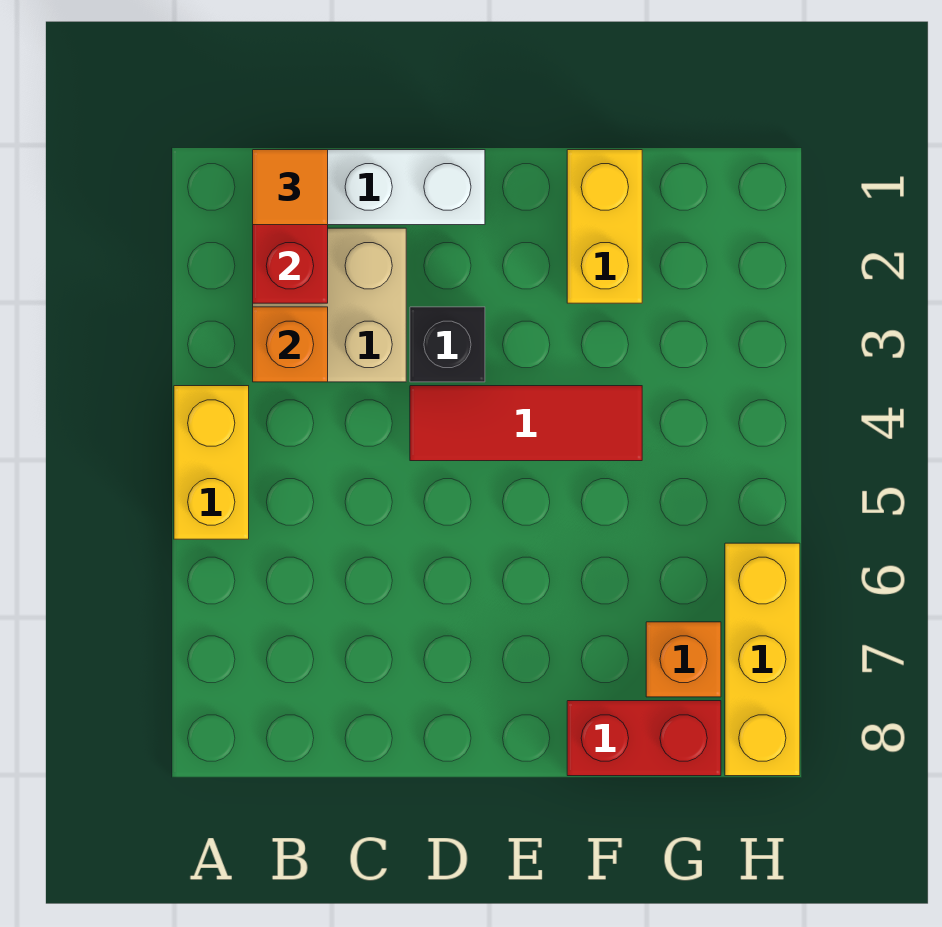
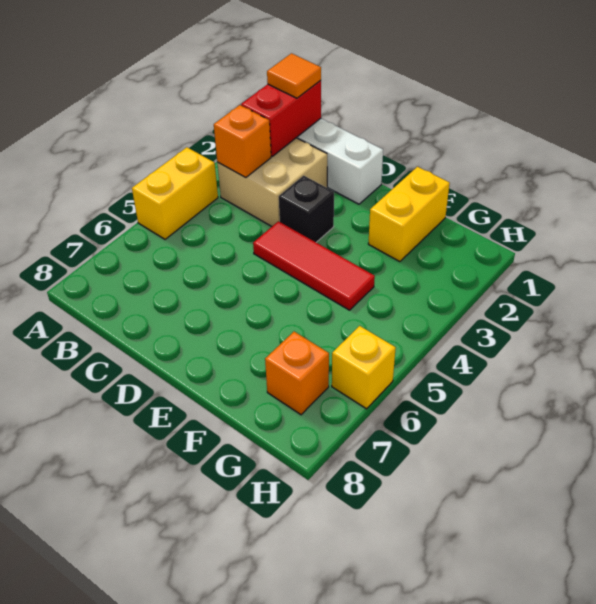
red brick F8:G8 level 1 -> none
yellow brick H6:H8 level 1 -> yellow brick H6 level 1

